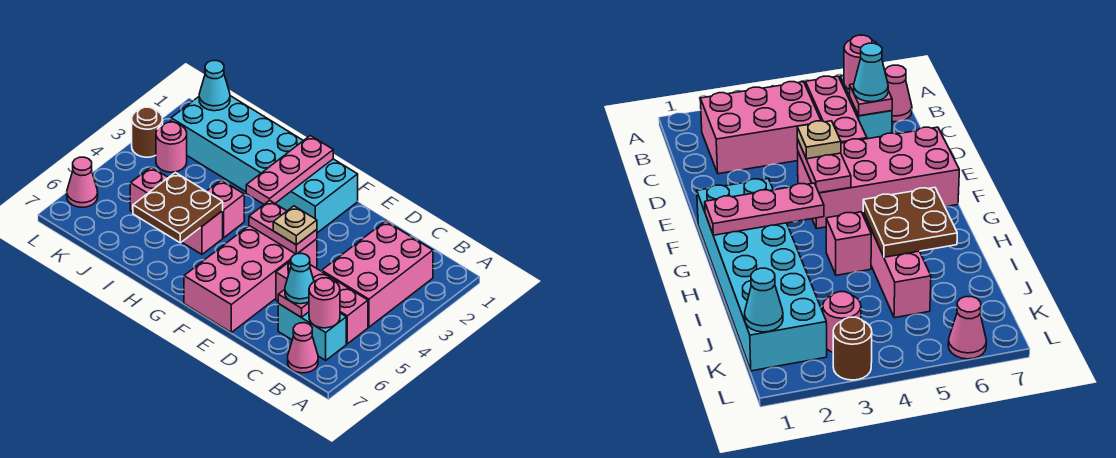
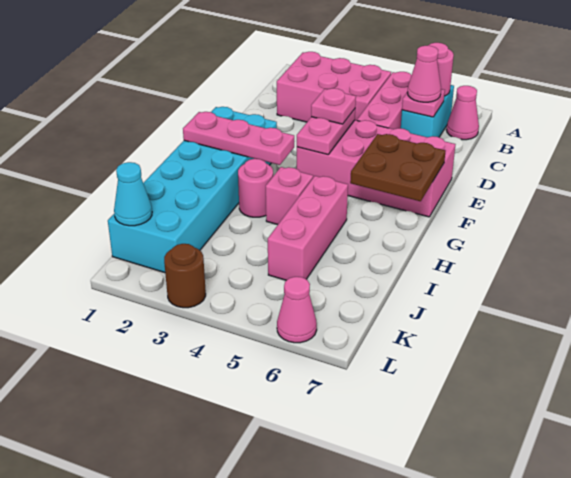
cyan cone C6 level 3 -> pink cone C6 level 3
tan plate E4 level 3 -> pink plate E4 level 3
brown plate H5:I6 level 2 -> brown plate F6:G7 level 2
pink round brick K3 level 1 -> pink round brick H3 level 1

